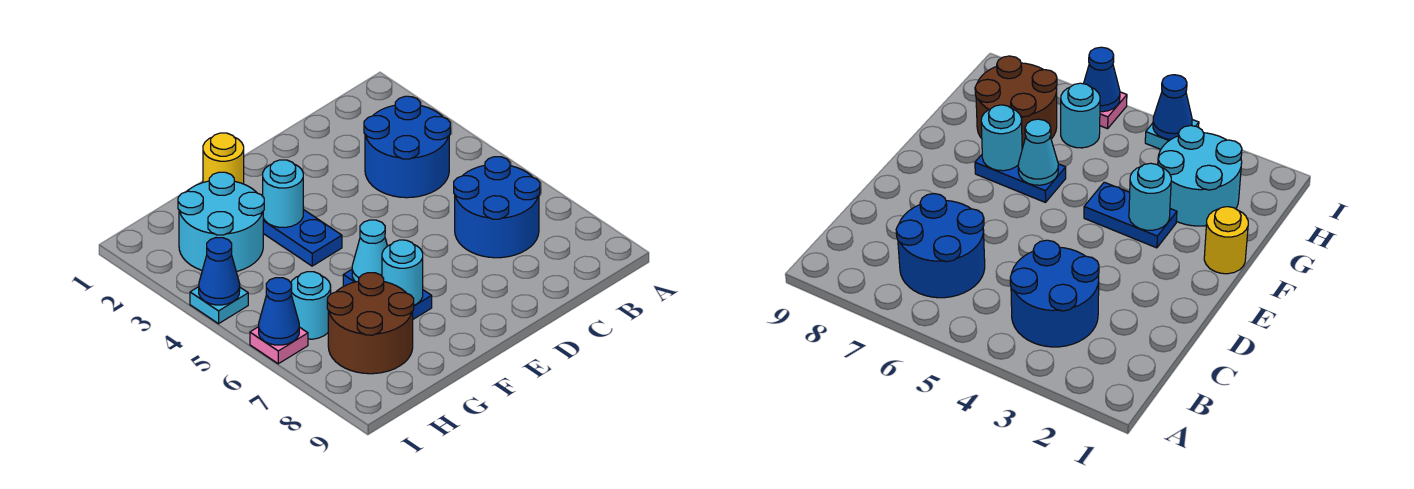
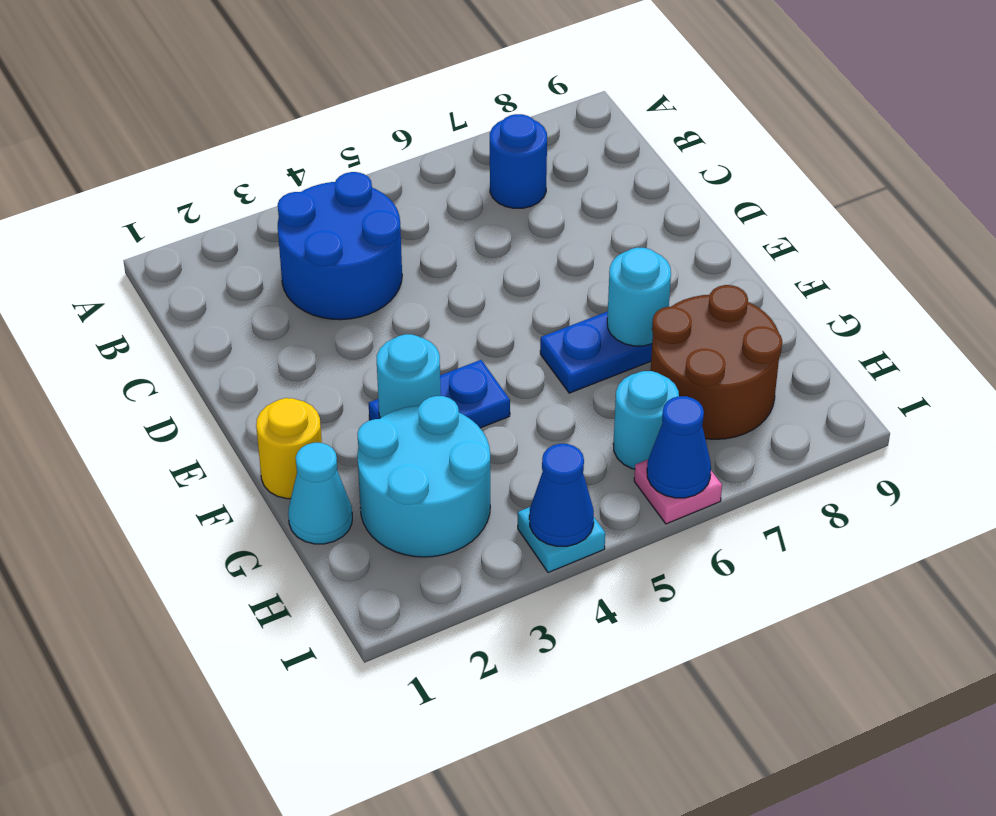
blue round brick B6:C7 level 1 -> blue round brick B7 level 1
cyan cone F6 level 2 -> cyan cone G1 level 1

